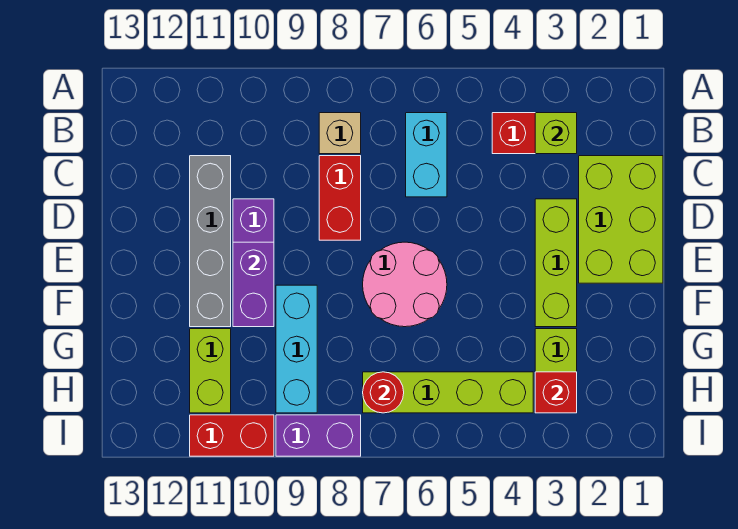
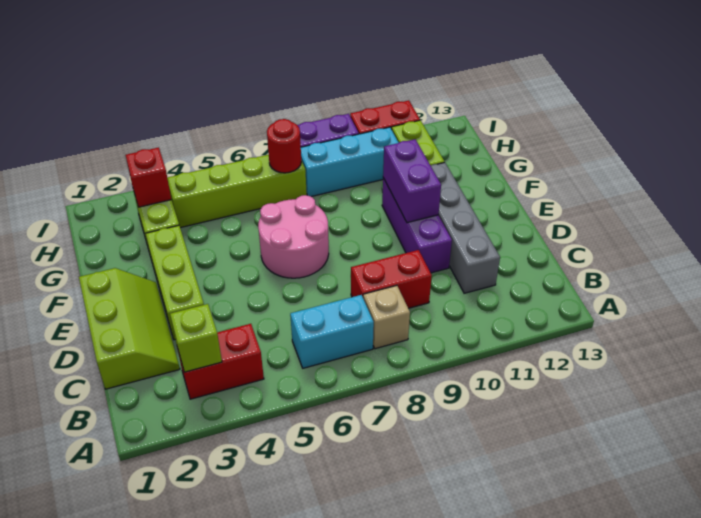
cyan brick B6:C6 level 1 -> cyan brick B6:B7 level 1
lime brick C1:E2 level 1 -> lime slope C1:E2 level 1 top 1
red brick C8:D8 level 1 -> red brick C8:C9 level 1
cyan brick F9:H9 level 1 -> cyan brick H8:H10 level 1

